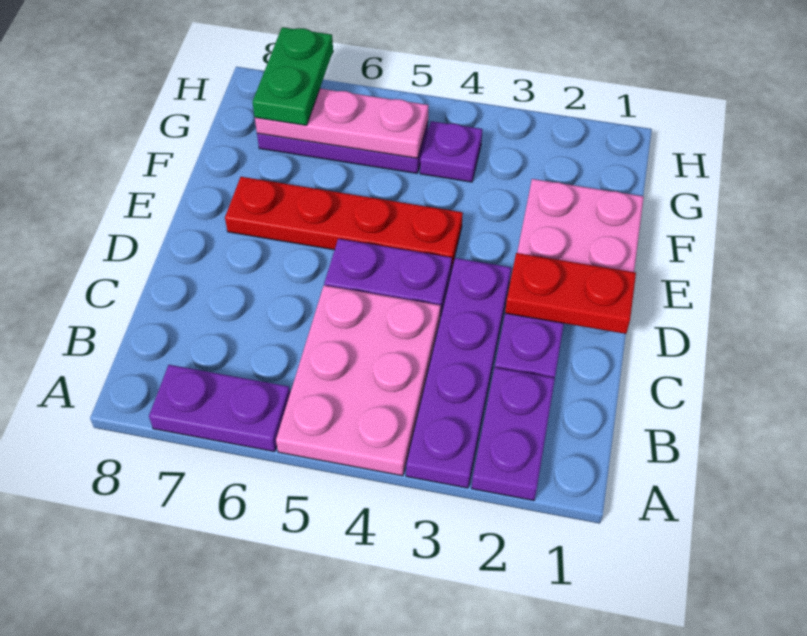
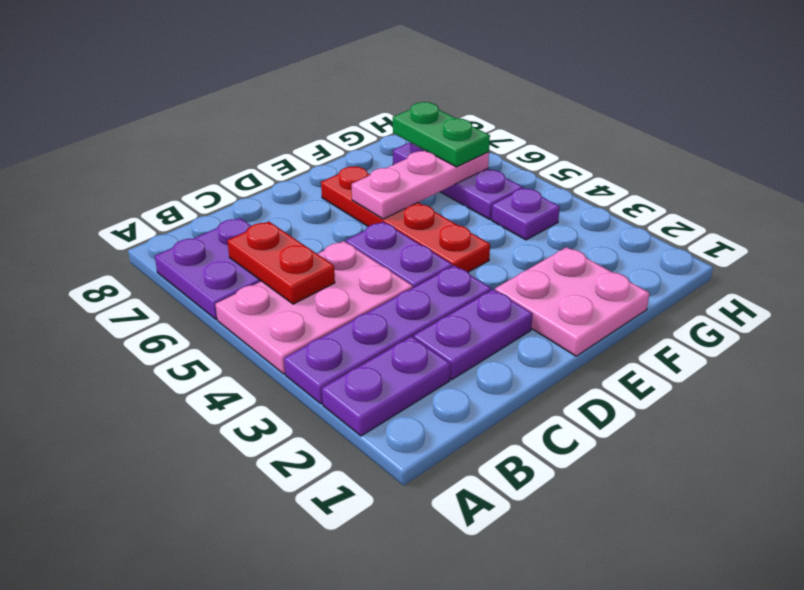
purple plate A6:A7 level 1 -> purple plate A6:B7 level 1
red plate D1:D2 level 2 -> red plate B5:B6 level 2
pink plate G5:G7 level 2 -> pink plate E6:G6 level 2
green plate G7:H7 level 3 -> green plate G6:G7 level 3

